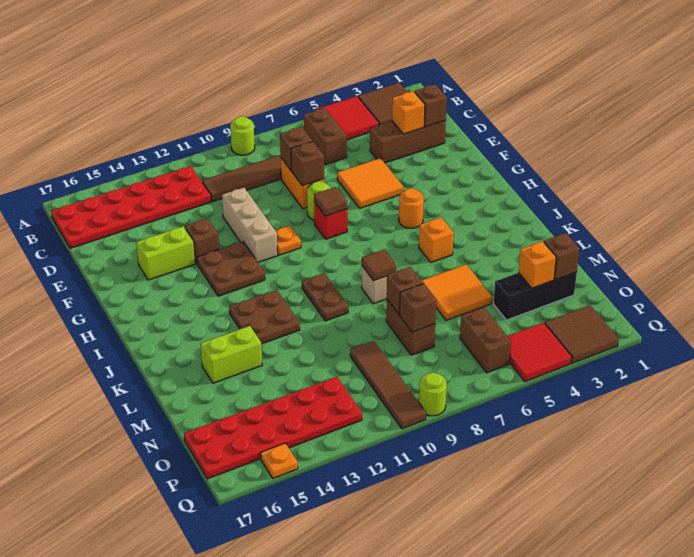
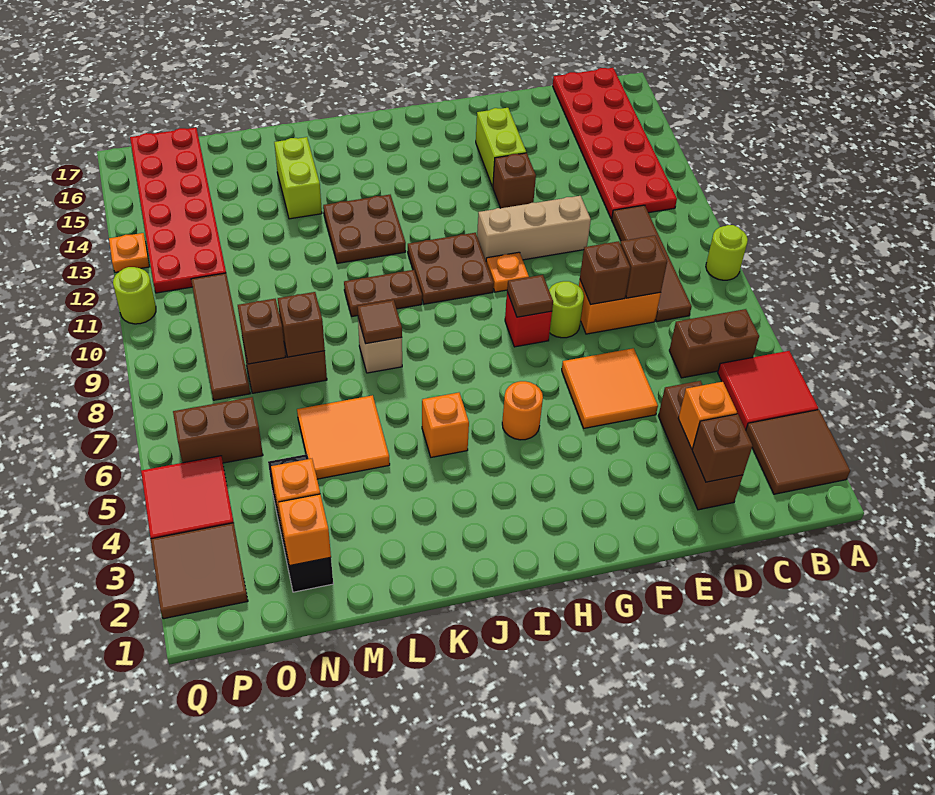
brown plate G12:H13 level 1 -> brown plate H10:I11 level 1
brown brick N2 level 2 -> orange brick N2 level 2
brown tile N10:Q10 level 1 -> brown tile O8:O11 level 1
lime round brick Q9 level 1 -> lime round brick Q11 level 1
orange plate Q15 level 1 -> orange plate Q13 level 1

